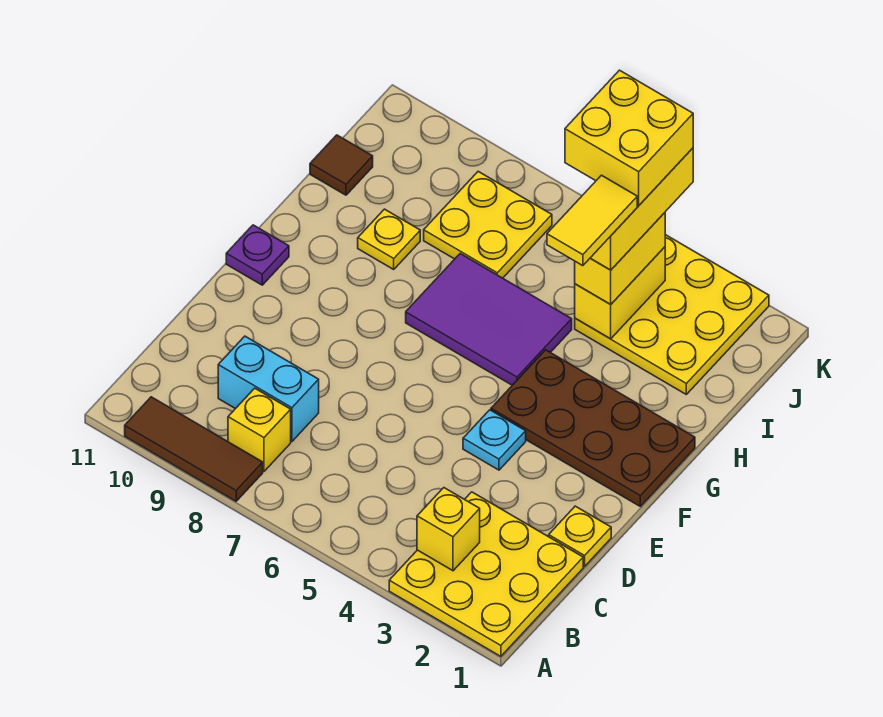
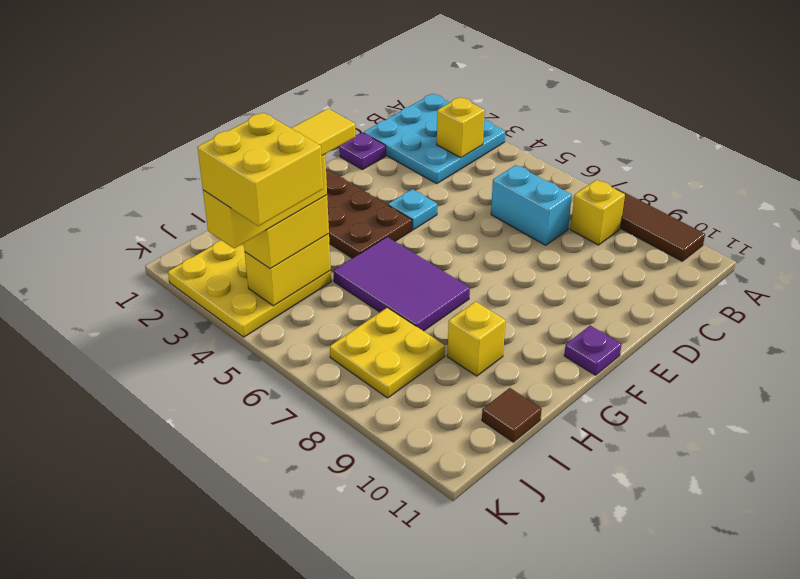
yellow plate A1:C3 level 1 -> cyan plate A1:C3 level 1
cyan brick C8:C9 level 1 -> cyan brick C6:C7 level 1
yellow plate D1 level 1 -> purple plate D1 level 1
yellow plate H9 level 1 -> yellow brick H9 level 1

